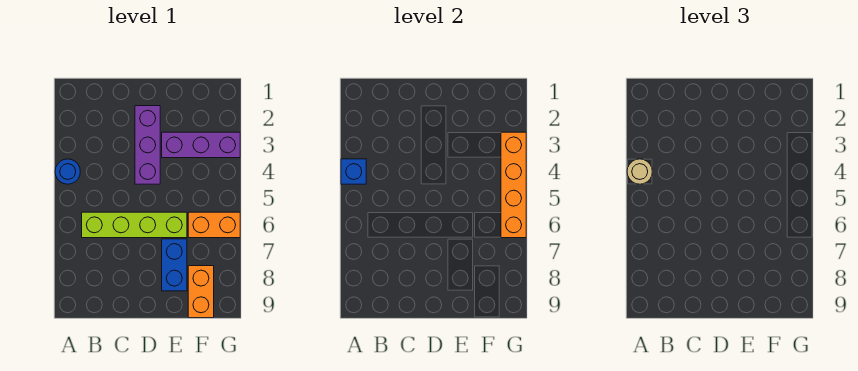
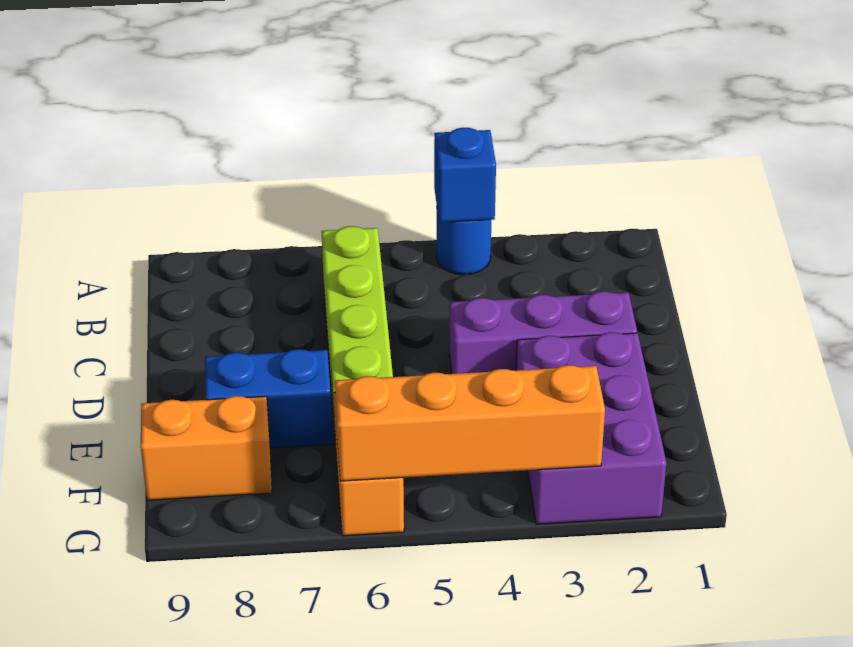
tan round brick A4 level 3 -> none
purple brick E3:G3 level 1 -> purple brick E2:G3 level 1

